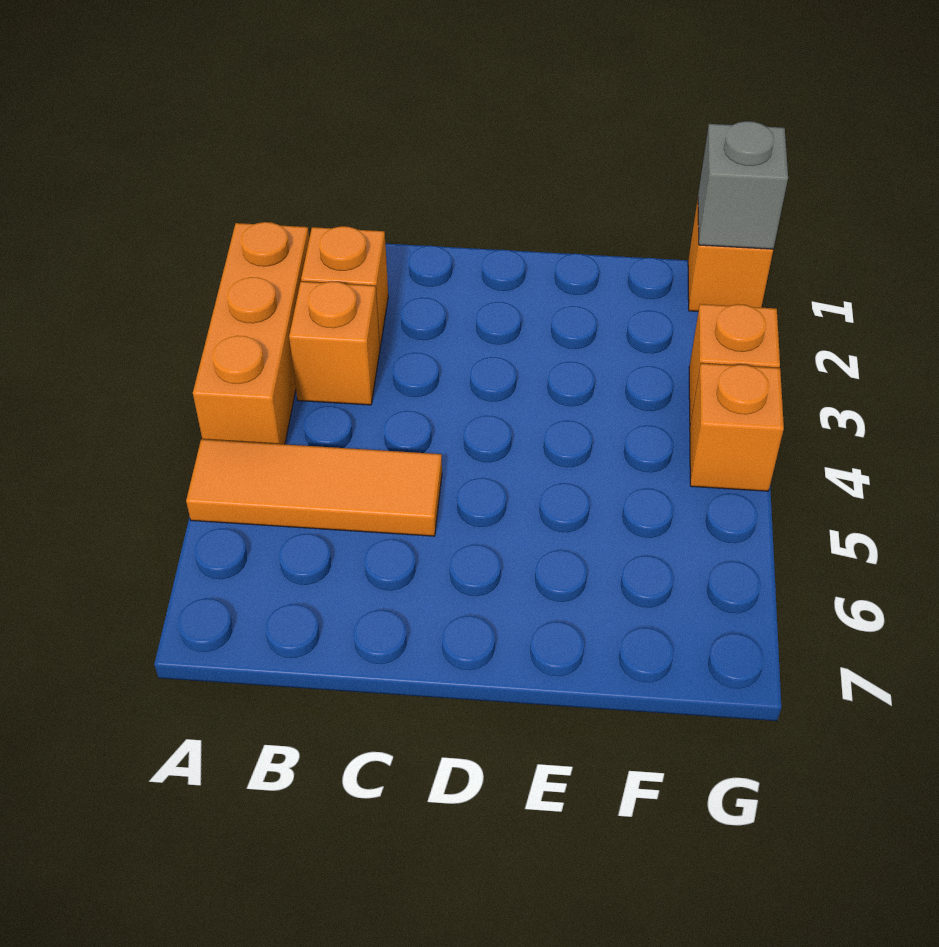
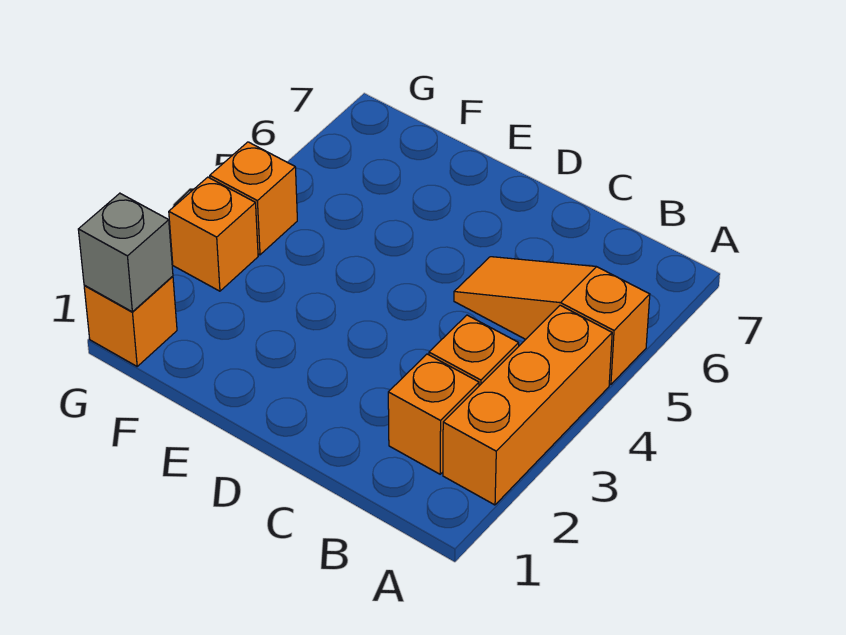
orange tile A5:C5 level 1 -> orange slope A5:C5 level 1 top A

